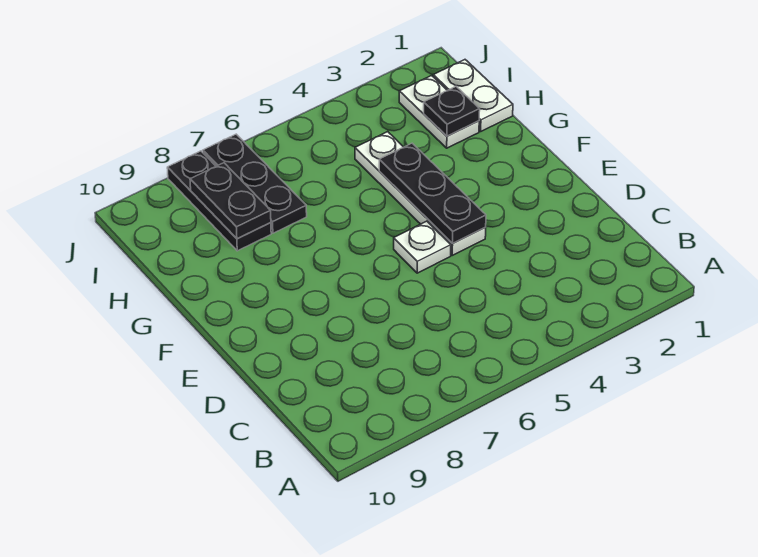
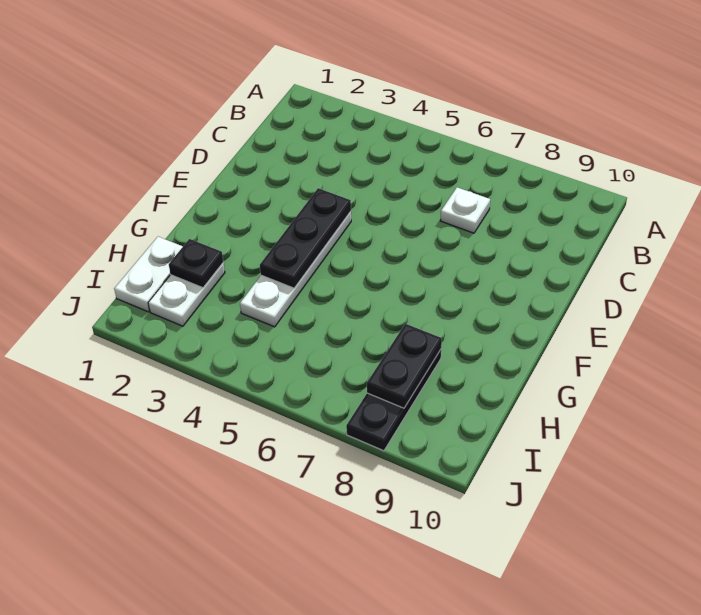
white plate E5 level 1 -> white plate C7 level 1
black plate H7:J7 level 1 -> none

